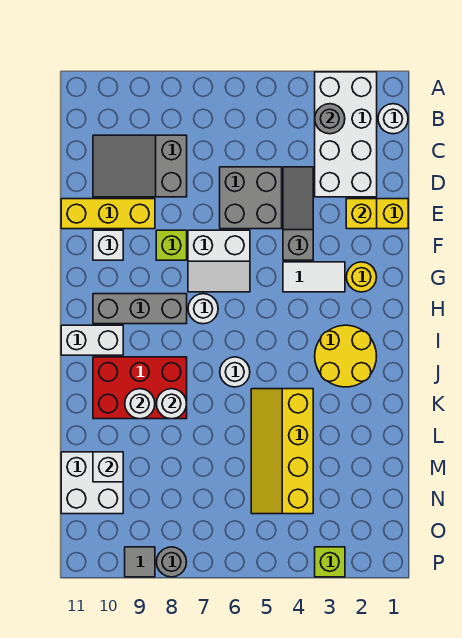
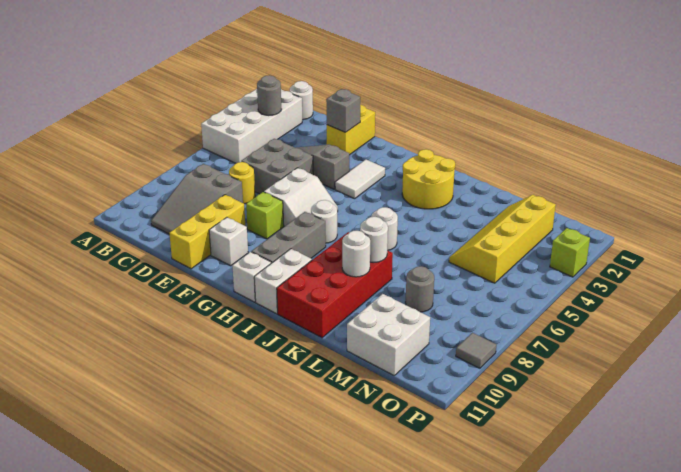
white brick A2:D3 level 1 -> white brick A2:B5 level 1
yellow brick E2 level 2 -> grey brick E2 level 2
yellow round brick G2 level 1 -> yellow round brick D7 level 1
red brick J8:K10 level 1 -> red brick J8:K11 level 1
yellow slope K4:N5 level 1 top 4 -> yellow slope M2:N5 level 1 top N
white brick M10 level 2 -> white brick H11 level 1
grey round brick P8 level 1 -> grey round brick M8 level 1

